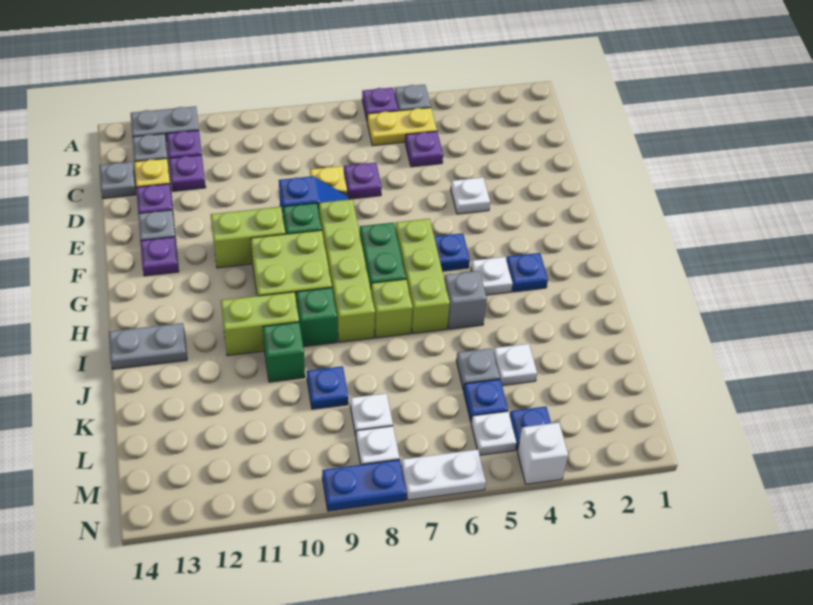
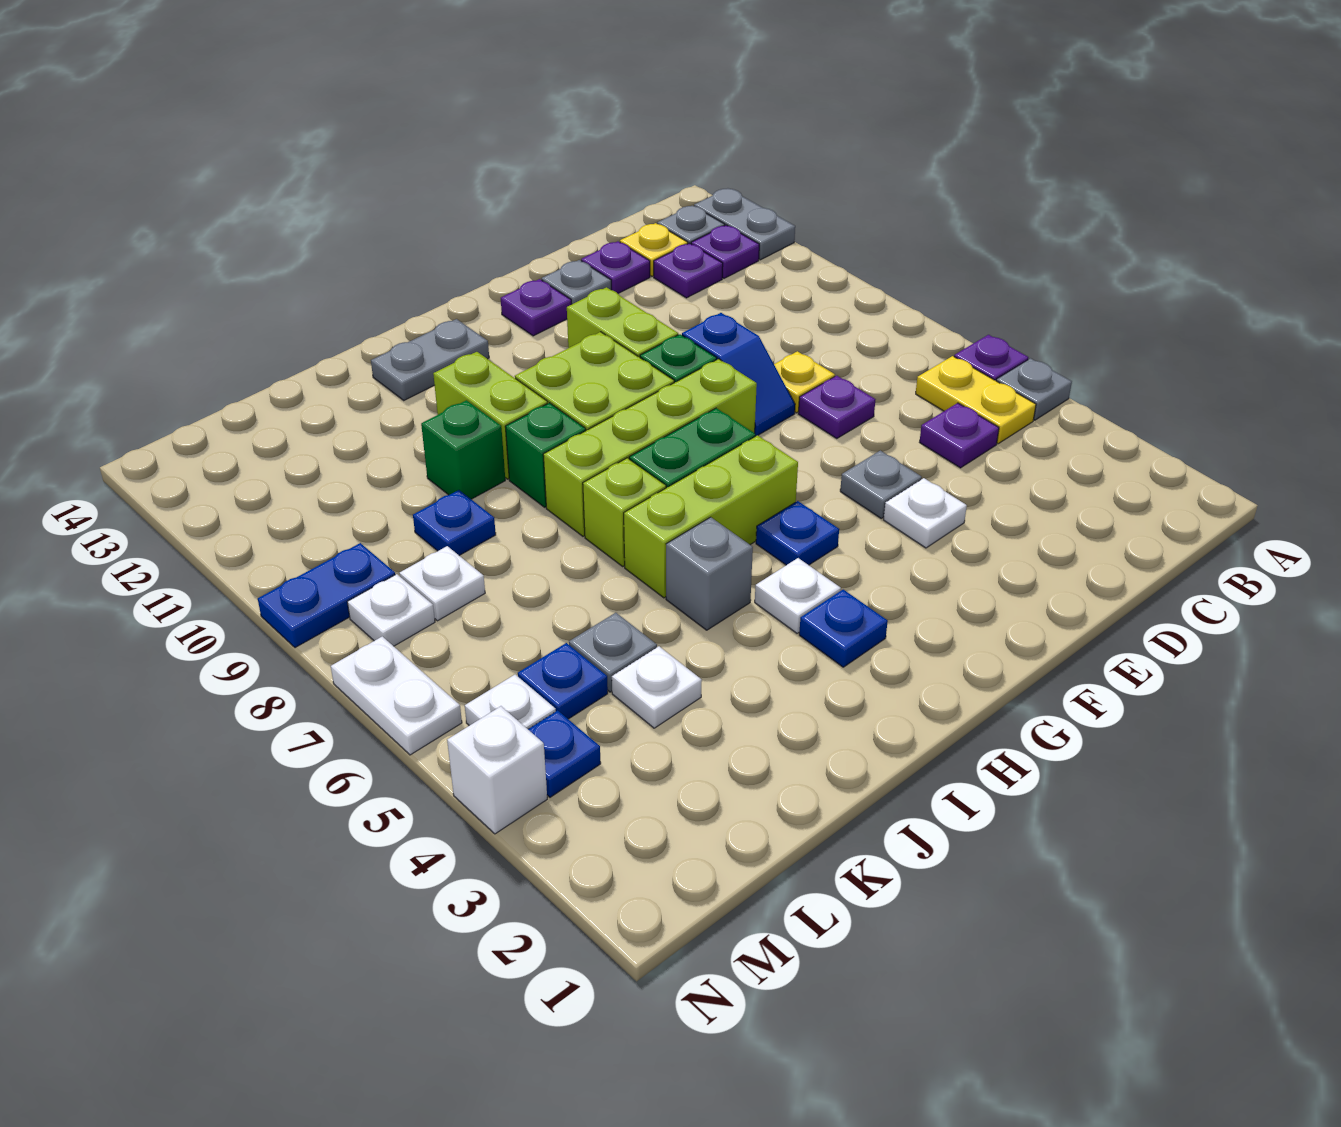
grey plate C14 level 1 -> grey plate E5 level 1
grey plate I13:I14 level 1 -> grey plate H13:I13 level 1
blue plate N8:N9 level 1 -> blue plate M9:N9 level 1

